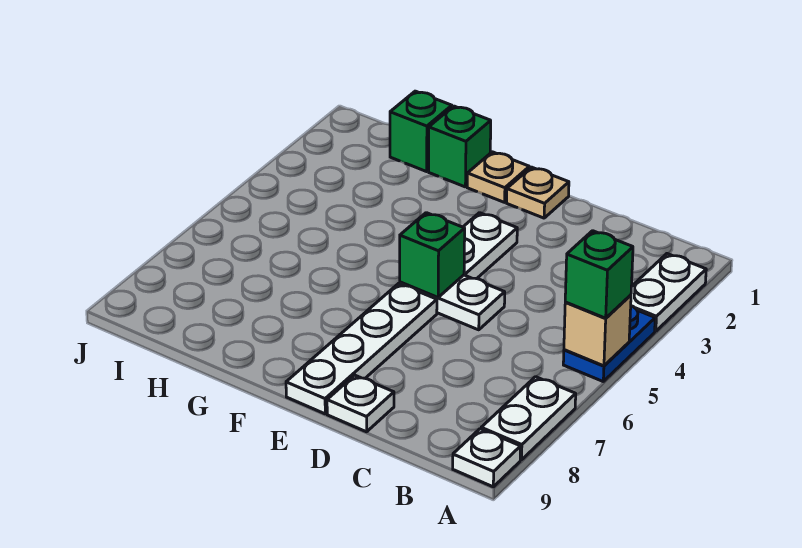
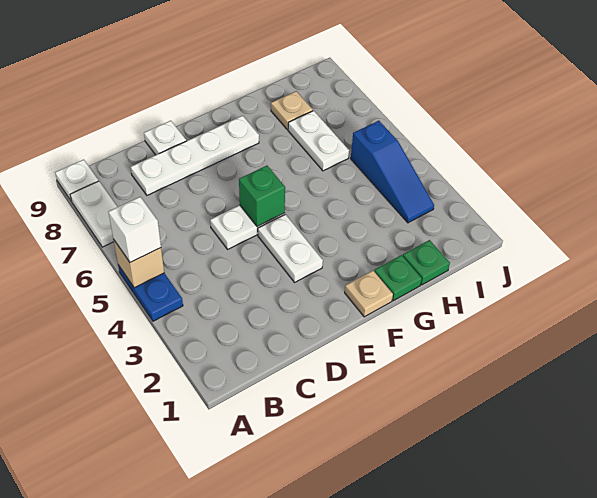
white plate A2:A3 level 1 -> white plate H6:H7 level 1
green brick A5 level 3 -> white brick A5 level 3
tan plate E1 level 1 -> tan plate H8 level 1
white plate E6:E9 level 1 -> white plate C8:F8 level 1
green brick G1 level 1 -> green plate G1 level 1
green brick H1 level 1 -> green plate H1 level 1
none -> blue slope I3:I5 level 1 top 5

